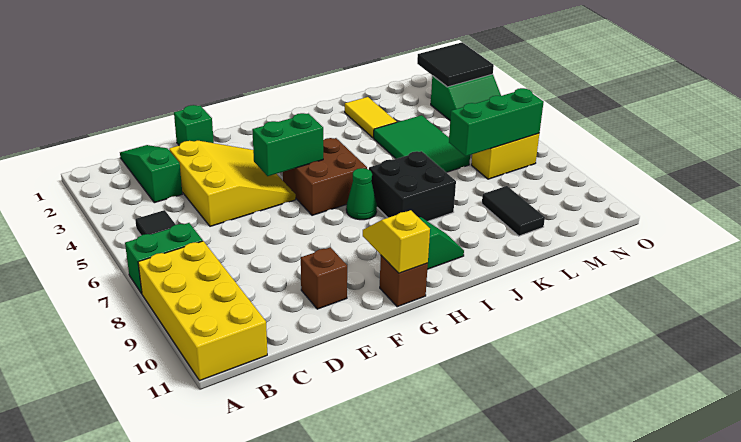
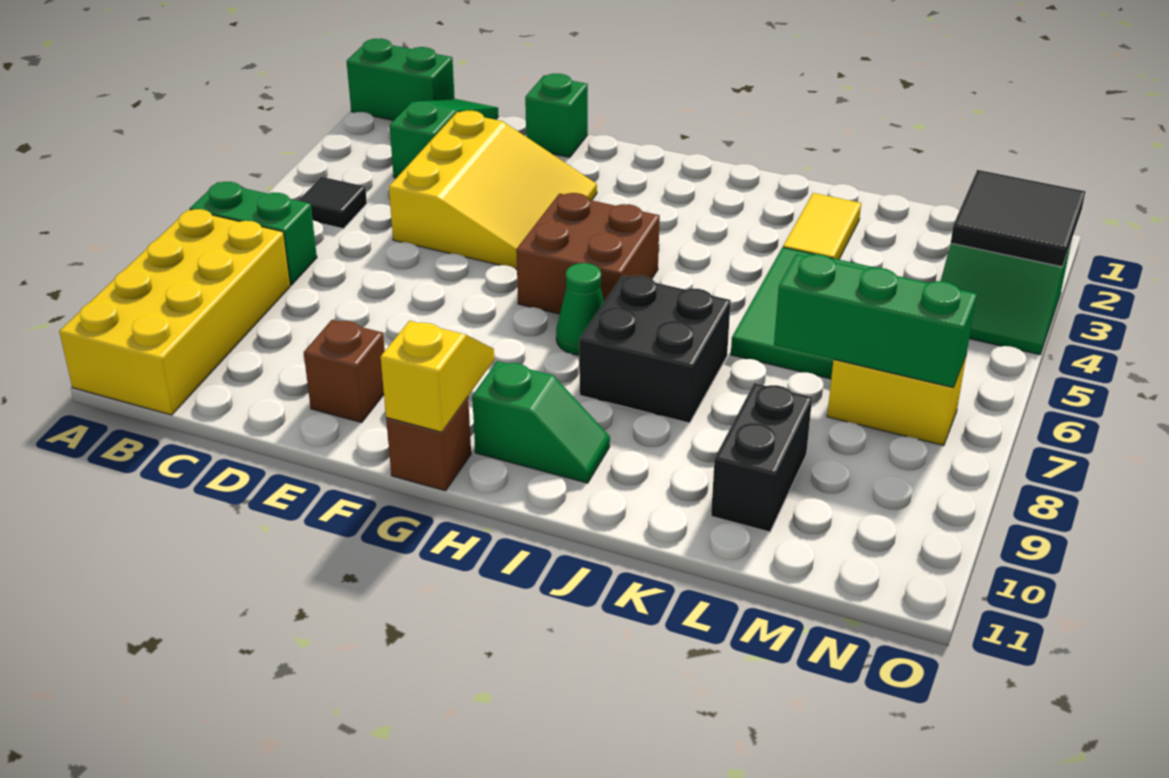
green brick F5:G5 level 2 -> green brick A1:B1 level 1
black tile L9:L10 level 1 -> black brick L9:L10 level 1

